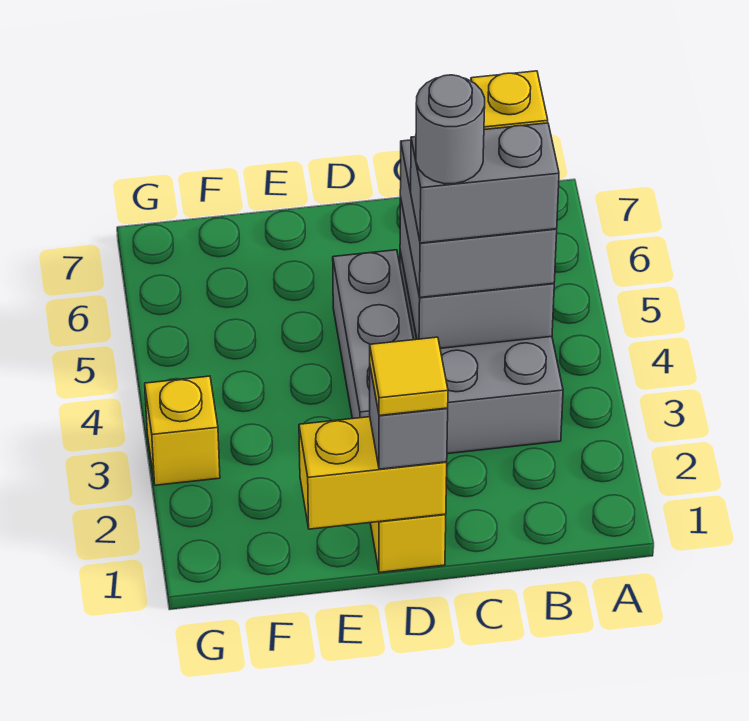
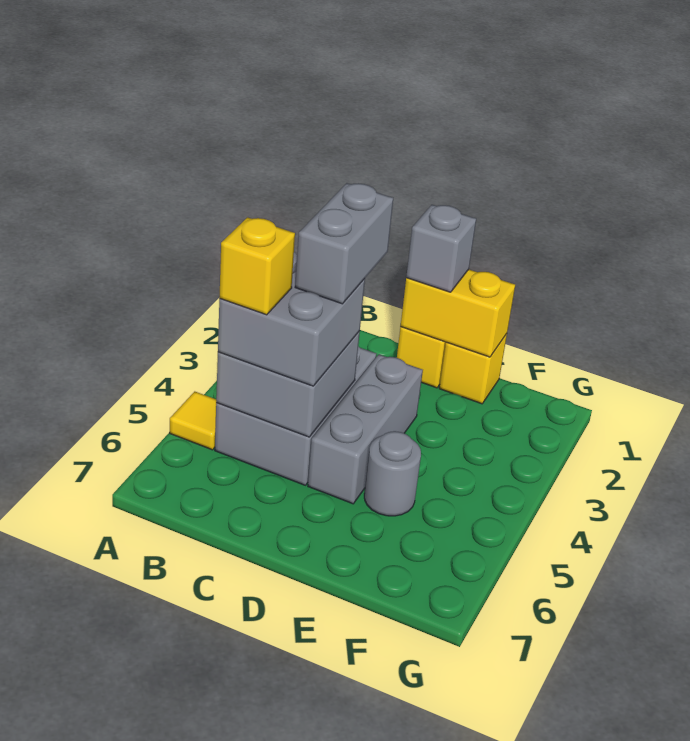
grey brick B4:C4 level 4 -> grey brick C3:C4 level 4
grey round brick C4 level 5 -> grey round brick E5 level 1
yellow tile D1 level 4 -> yellow tile A5 level 1
yellow brick G3 level 1 -> yellow brick E1 level 1

